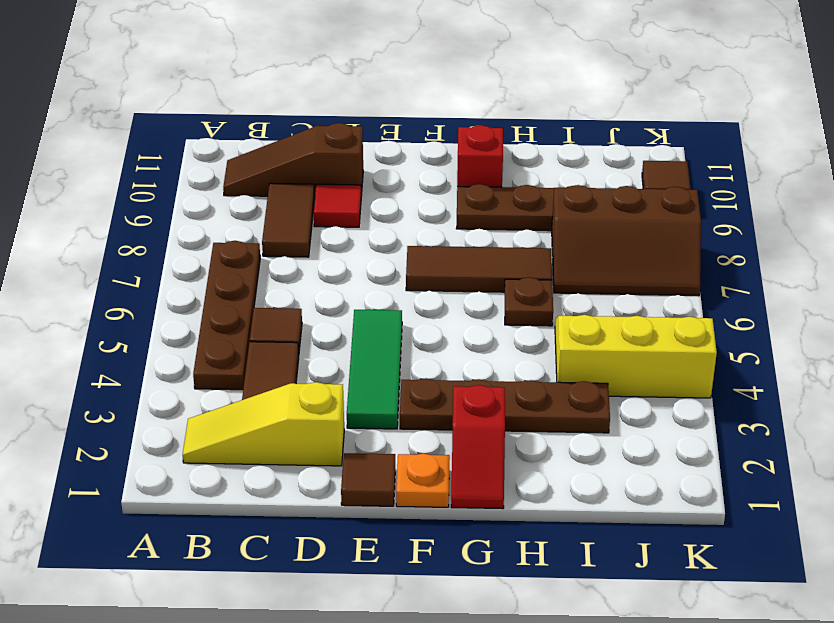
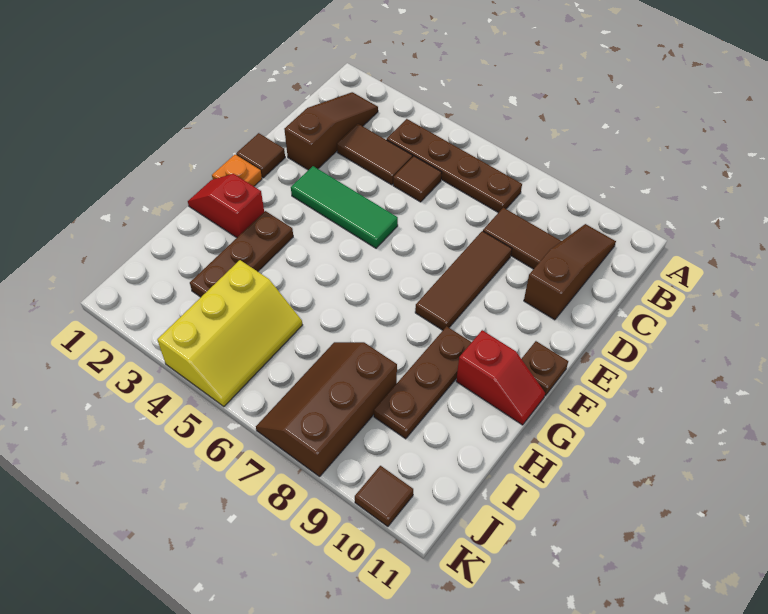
yellow slope B2:D2 level 1 top D -> brown slope B2:D2 level 1 top D
red tile D9 level 1 -> none
brown plate F3:I3 level 1 -> brown plate G3:I3 level 1
brown tile F7:H7 level 1 -> brown tile D8:F8 level 1
brown plate H6 level 1 -> brown plate F11 level 1

